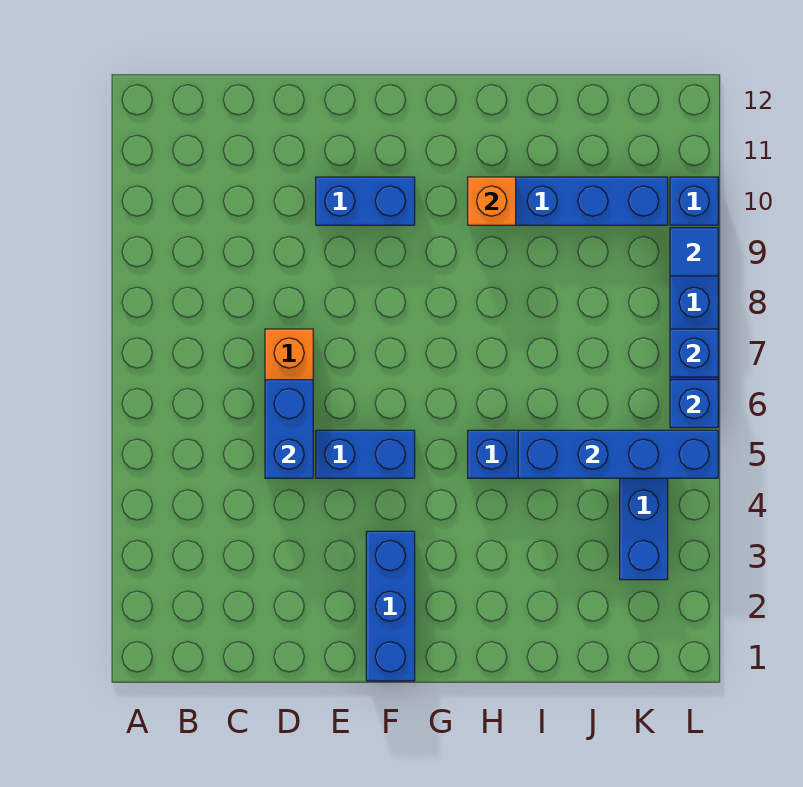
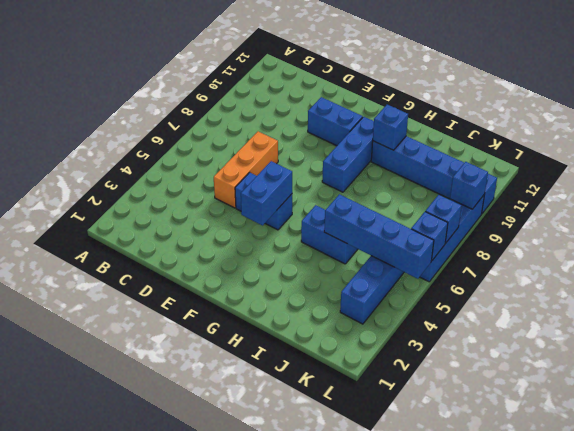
blue brick D5:D6 level 2 -> blue brick F4:F5 level 2
blue brick F1:F3 level 1 -> blue brick G8:G10 level 1
orange brick H10 level 2 -> blue brick H10 level 2
blue tile L9 level 2 -> blue brick L9 level 2

